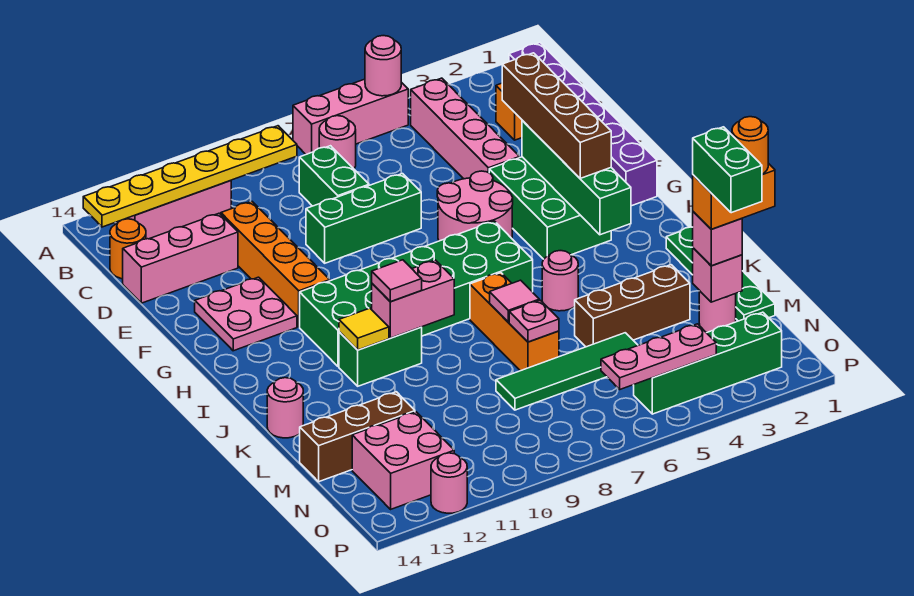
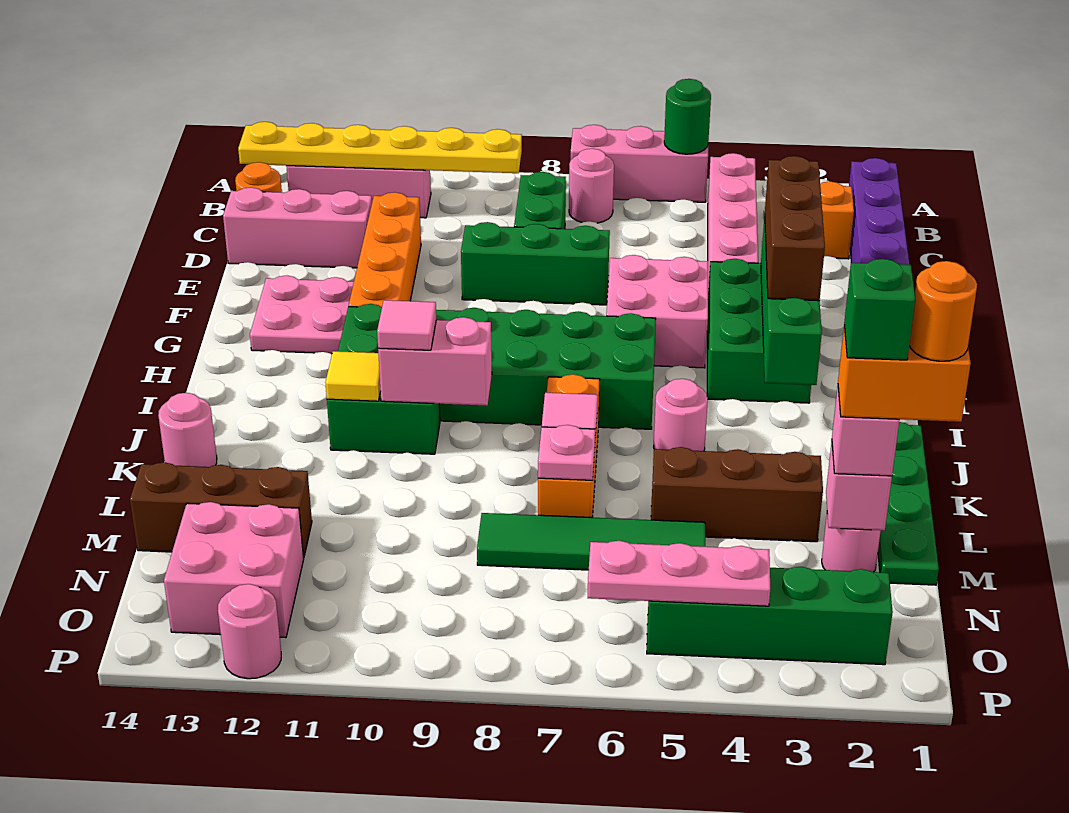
pink round brick A5 level 2 -> green round brick A5 level 2
brown brick E3:H3 level 3 -> brown brick F3:H3 level 3
pink round brick F5:G6 level 1 -> pink brick F5:G6 level 1
green brick M2:N2 level 5 -> green brick M2 level 5

